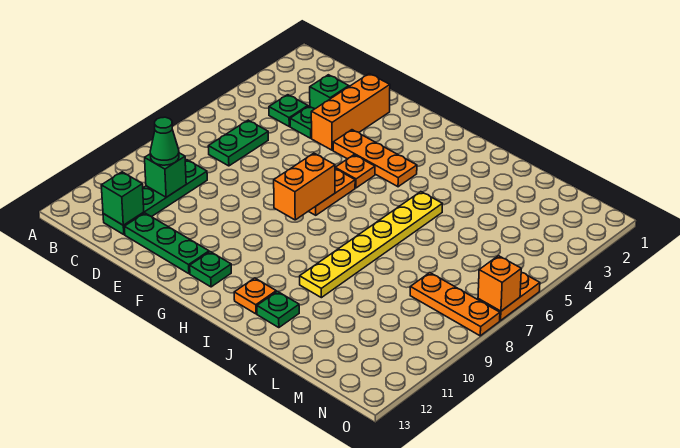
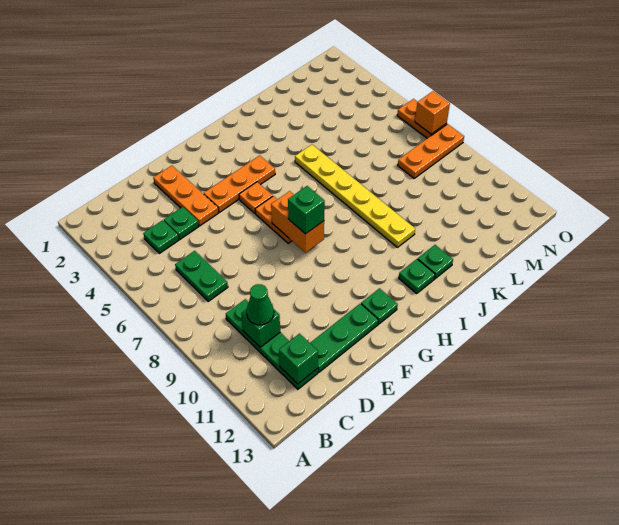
green brick D3 level 1 -> green brick G8 level 3
orange brick E2:E4 level 1 -> orange plate E2:E4 level 1
orange plate I12 level 1 -> green plate I12 level 1

